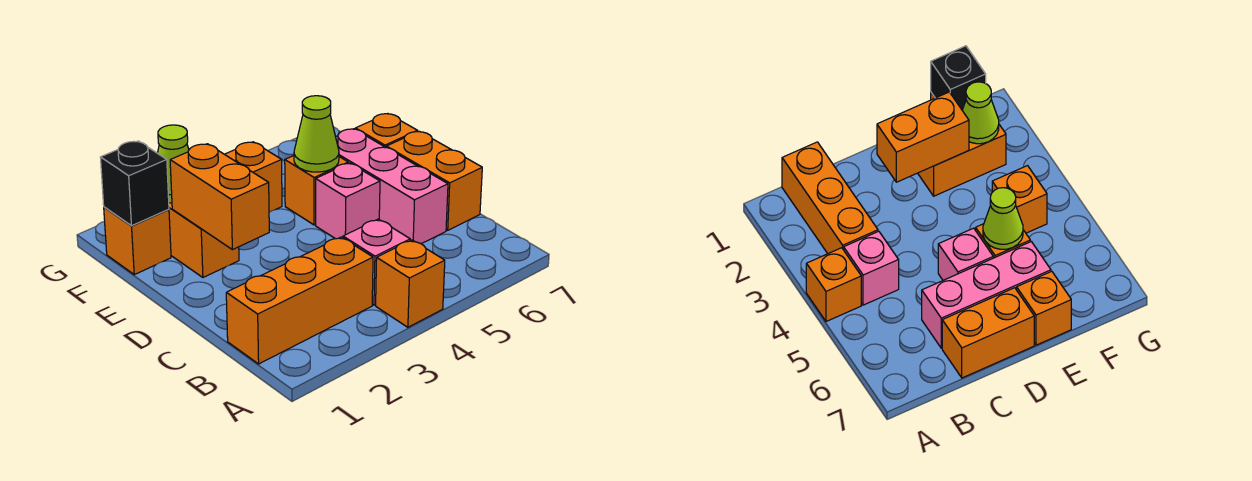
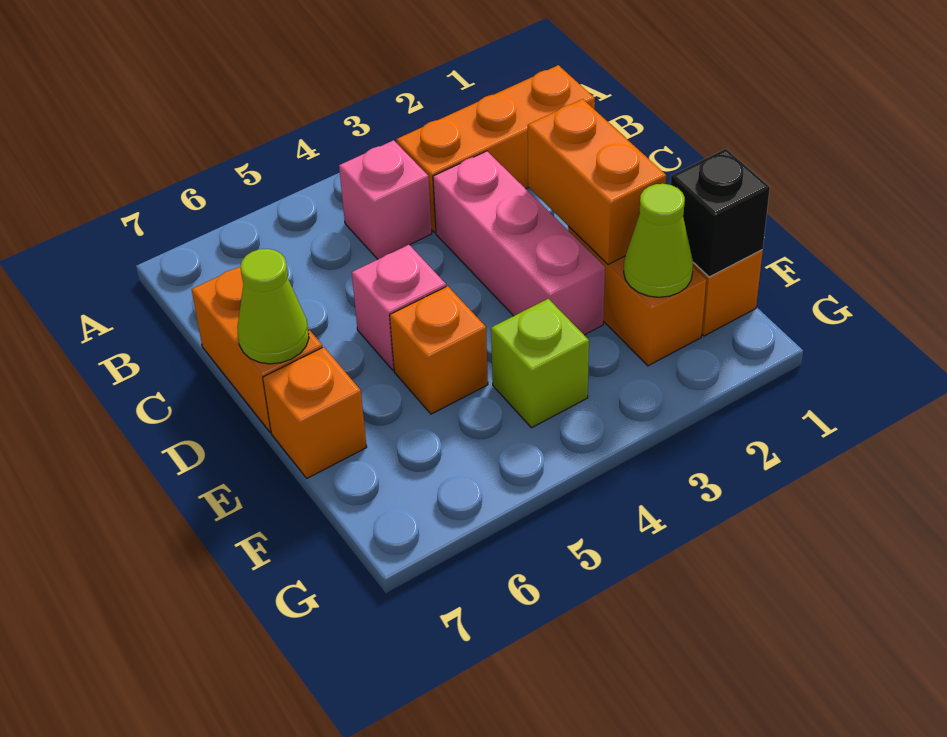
orange brick A4 level 1 -> none
pink brick C6:E6 level 1 -> pink brick C3:E3 level 1
lime cone E5 level 2 -> lime cone D7 level 2
orange brick F4 level 1 -> lime brick F4 level 1

